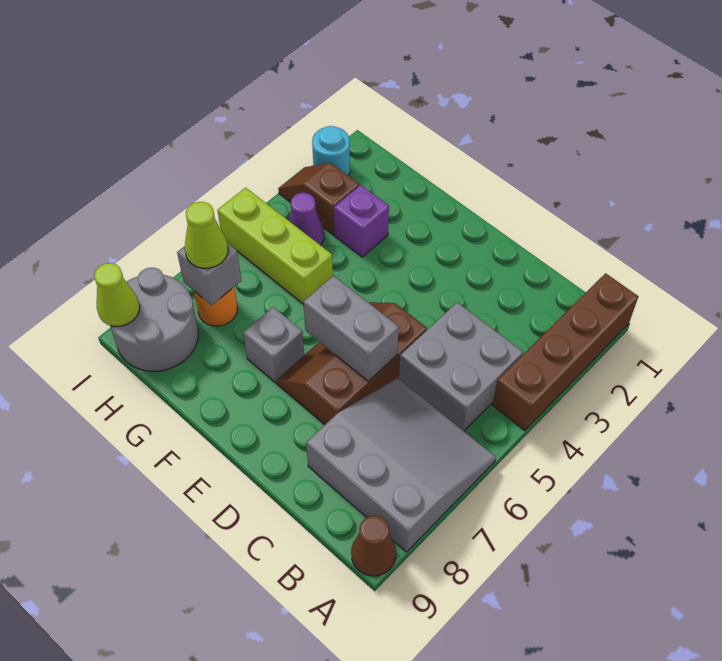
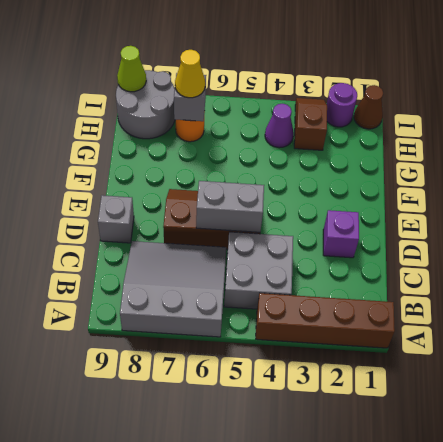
grey slope A6:C8 level 1 top 8 -> grey slope A6:C8 level 1 top A
brown cone A9 level 1 -> brown cone I1 level 1
grey brick D6:E6 level 2 -> grey brick D5:D6 level 2
grey brick F7 level 1 -> grey brick D9 level 1
purple brick G3 level 1 -> purple brick D2 level 1
lime brick G5:I5 level 1 -> none
lime cone H7 level 3 -> yellow cone H7 level 3
cyan round brick I2 level 1 -> purple round brick I2 level 1

